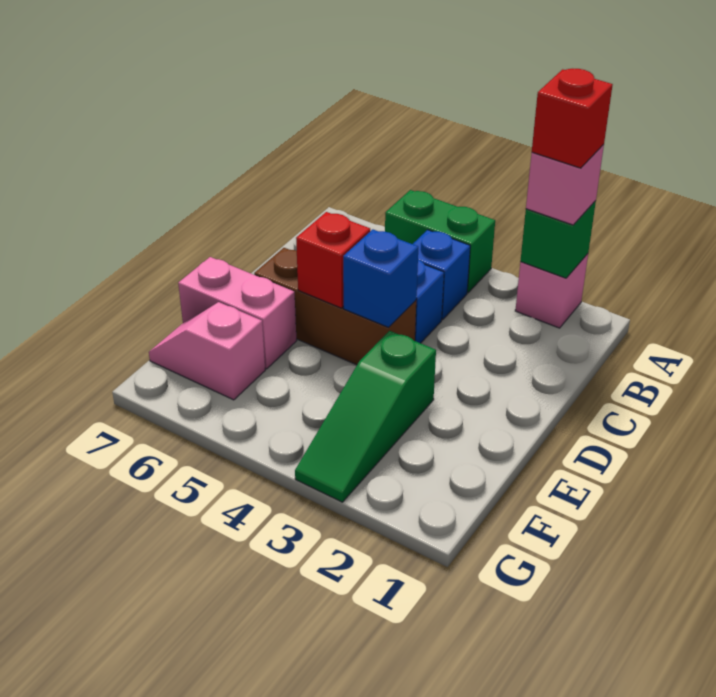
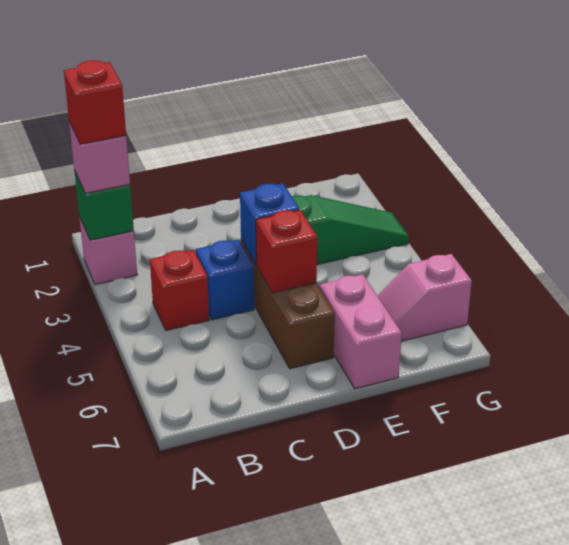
green brick A4:A5 level 1 -> none
blue brick B4 level 1 -> red brick B4 level 1
pink slope F6:F7 level 1 top 6 -> pink slope F6:G6 level 1 top G

